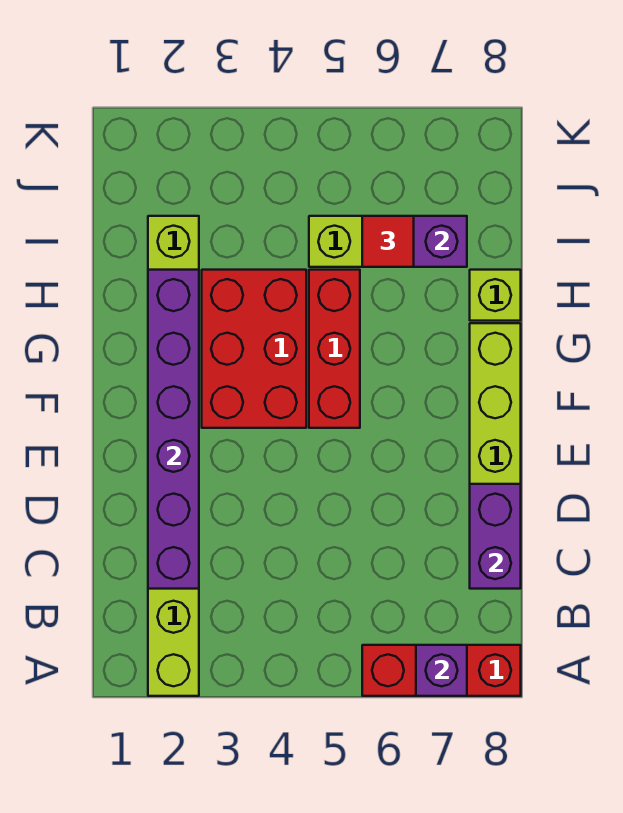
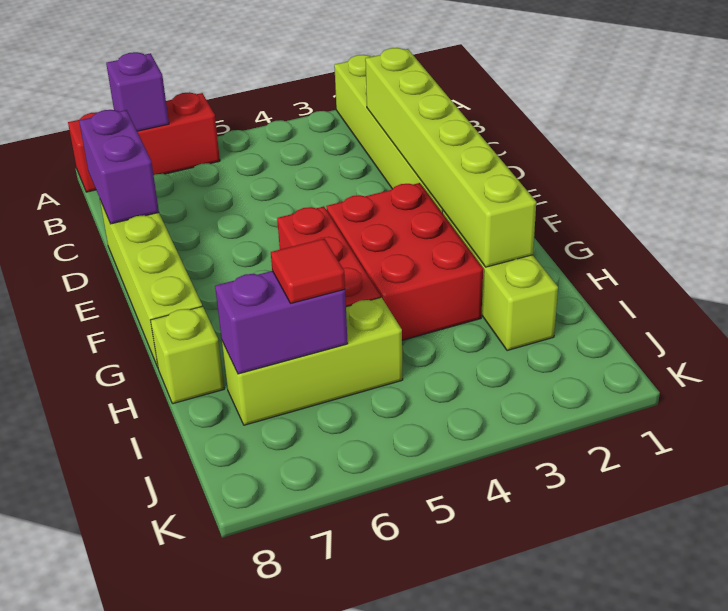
purple brick C2:H2 level 2 -> lime brick C2:H2 level 2

